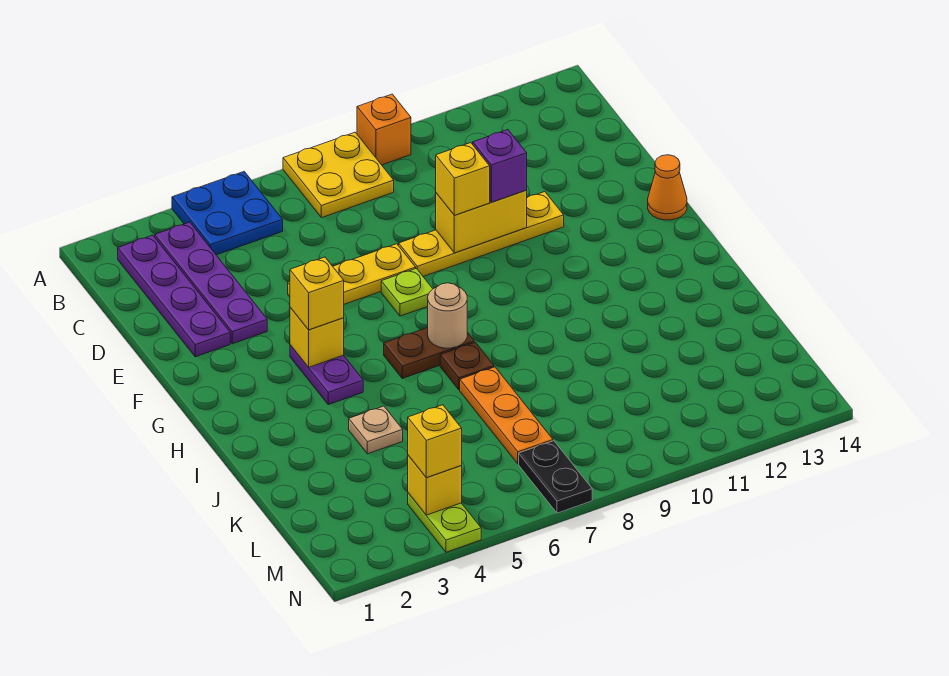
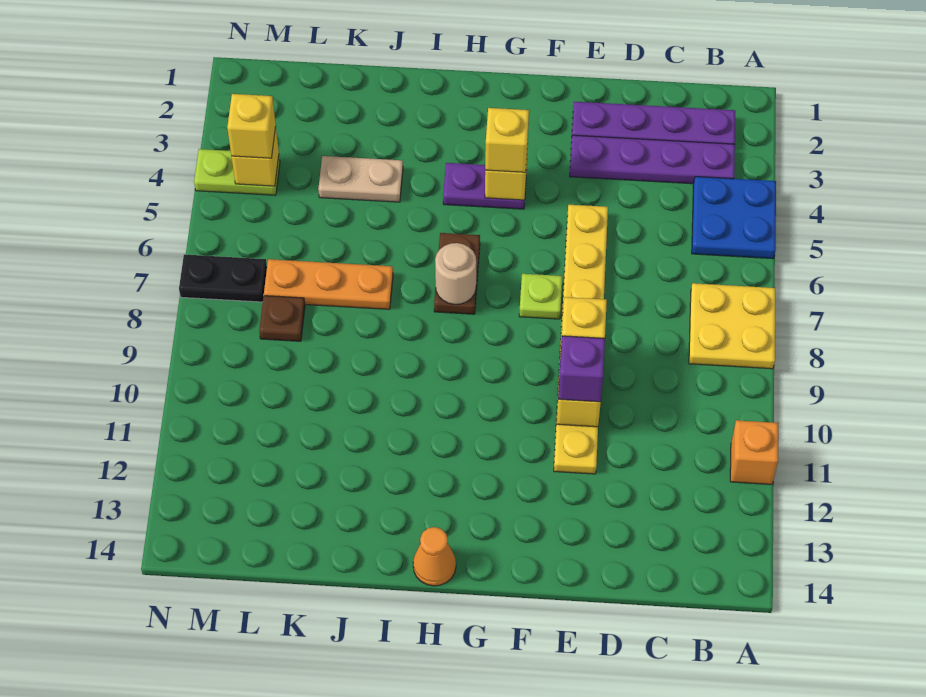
orange brick A9 level 1 -> orange brick A11 level 1
orange cone F14 level 1 -> orange cone H14 level 1
brown plate I7 level 1 -> brown plate L8 level 1
tan plate J4 level 1 -> tan plate J4:K4 level 1

